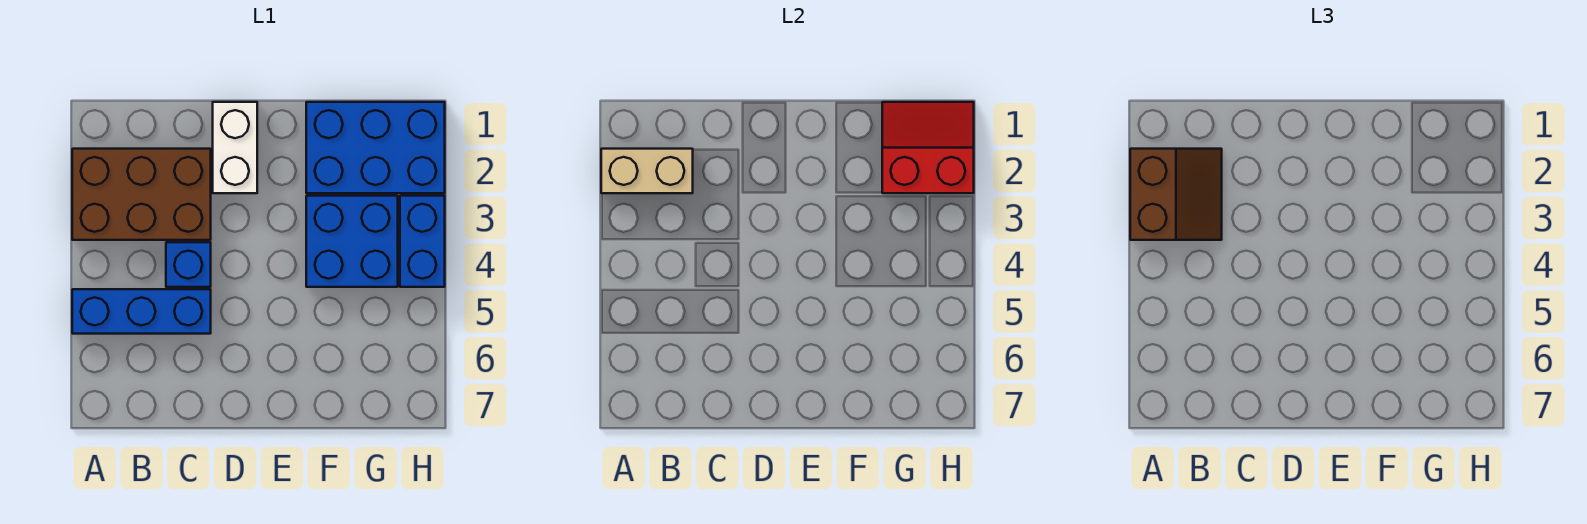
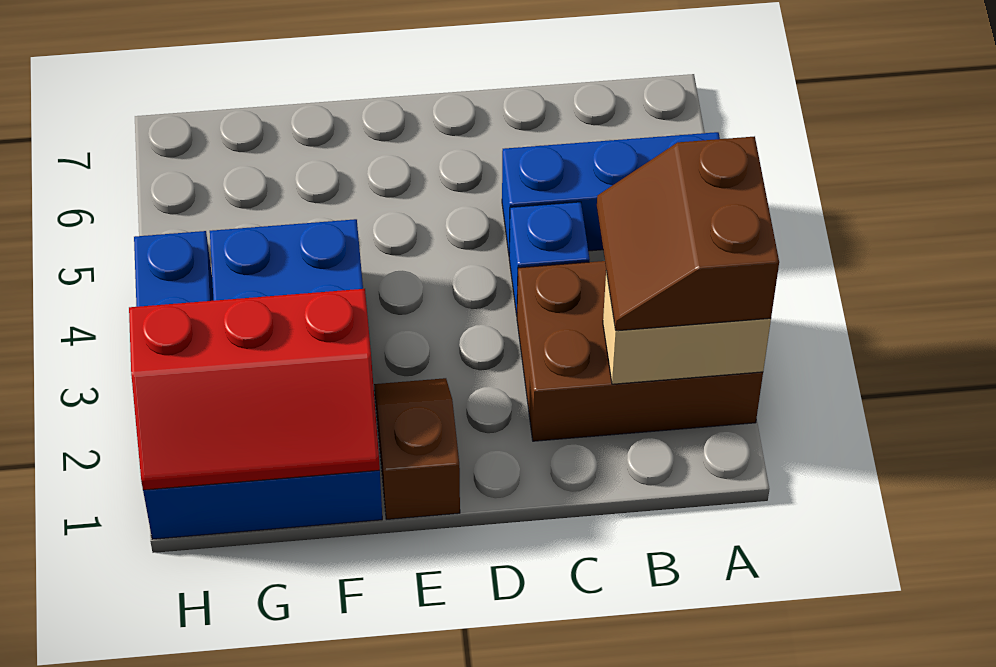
white brick D1:D2 level 1 -> none
none -> brown slope E1:E2 level 1 top 1
red slope G1:H2 level 2 top 2 -> red slope F1:H2 level 2 top 2

